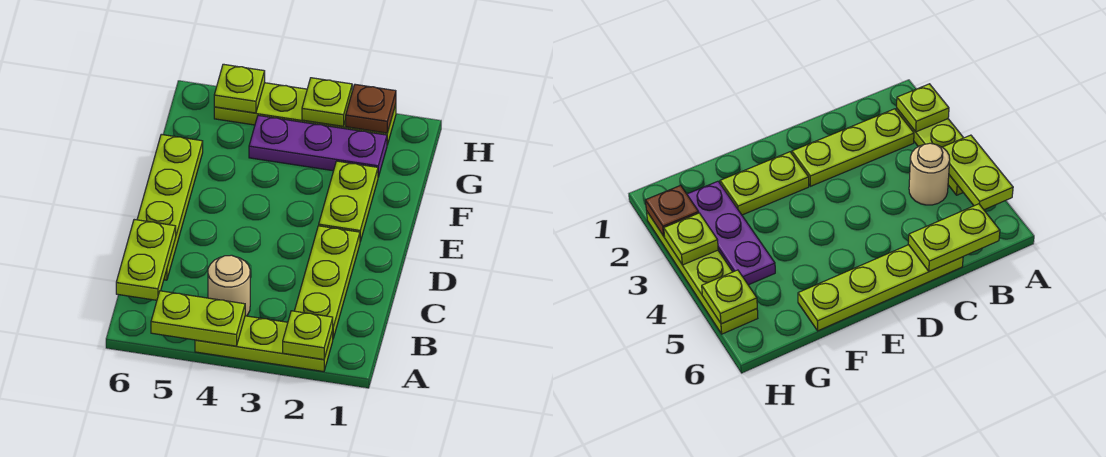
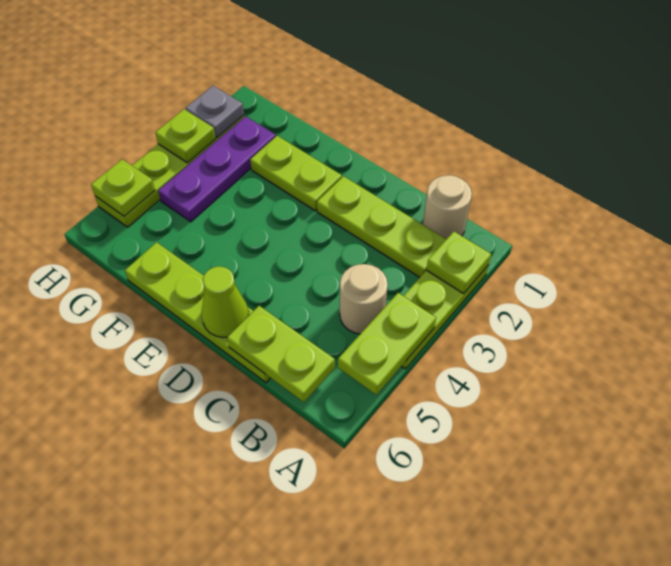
none -> tan round brick B1 level 1
none -> lime cone D6 level 2
brown plate H2 level 2 -> grey plate H2 level 2

